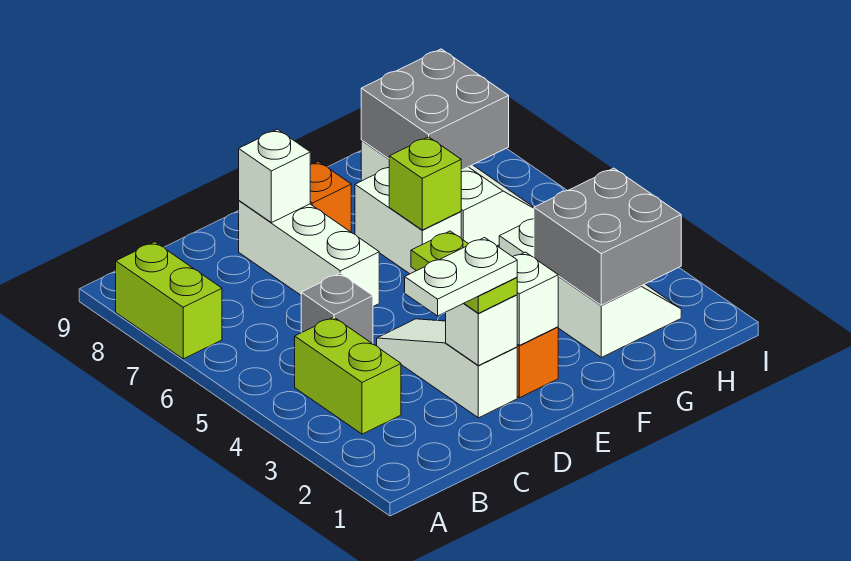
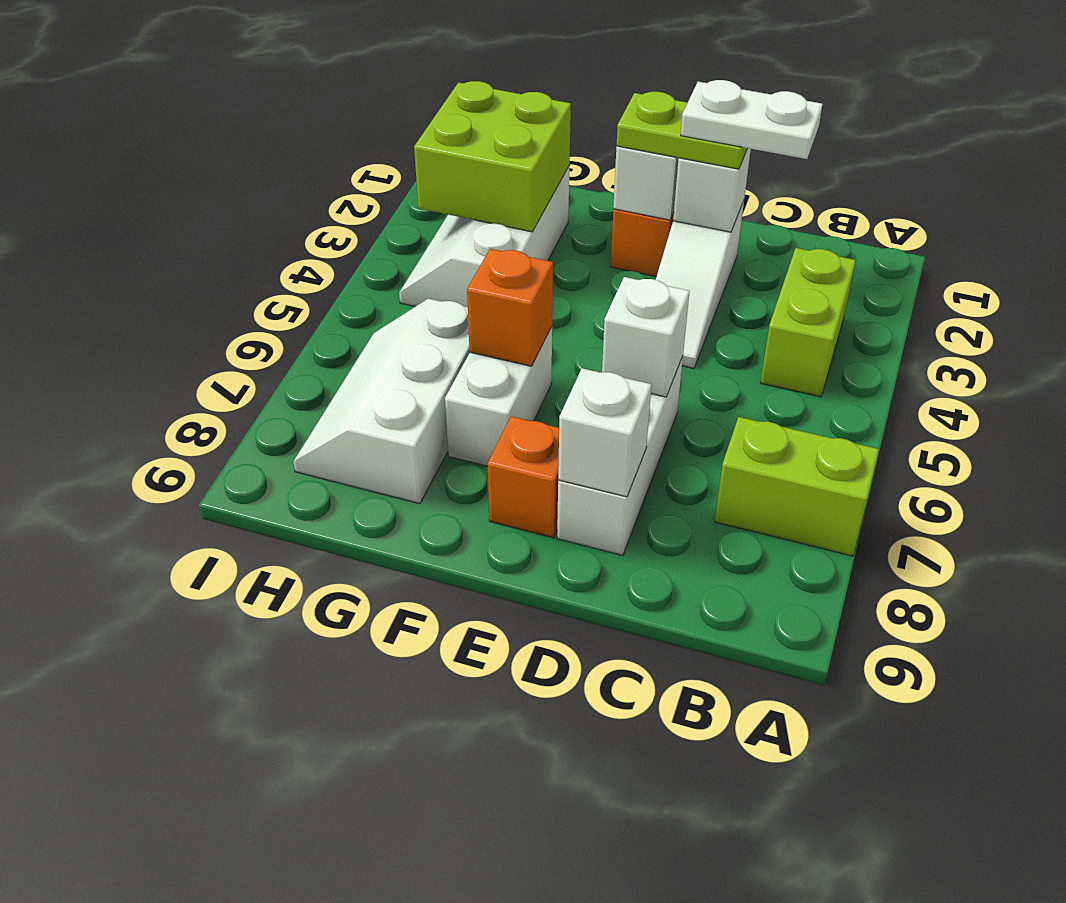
lime brick A7:A8 level 1 -> lime brick A7:B7 level 1
grey brick C5 level 1 -> none
lime plate D2:D3 level 3 -> lime plate D2:E2 level 3
none -> white brick D6 level 2
lime brick F6 level 2 -> orange brick F6 level 2
grey brick G2:H3 level 2 -> lime brick G2:H3 level 2
grey brick G7:H8 level 2 -> none

